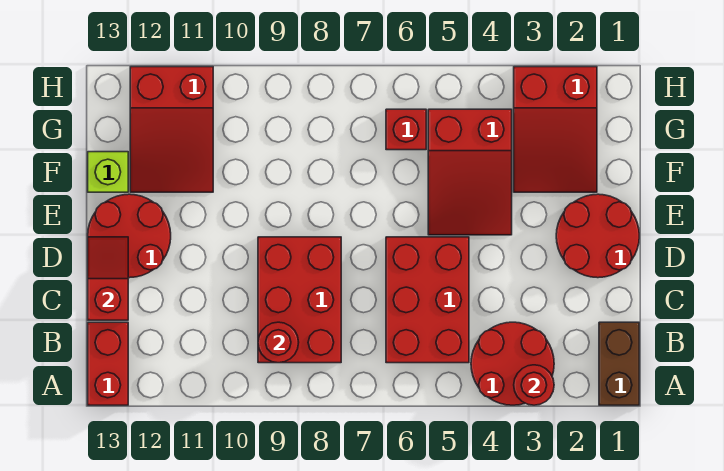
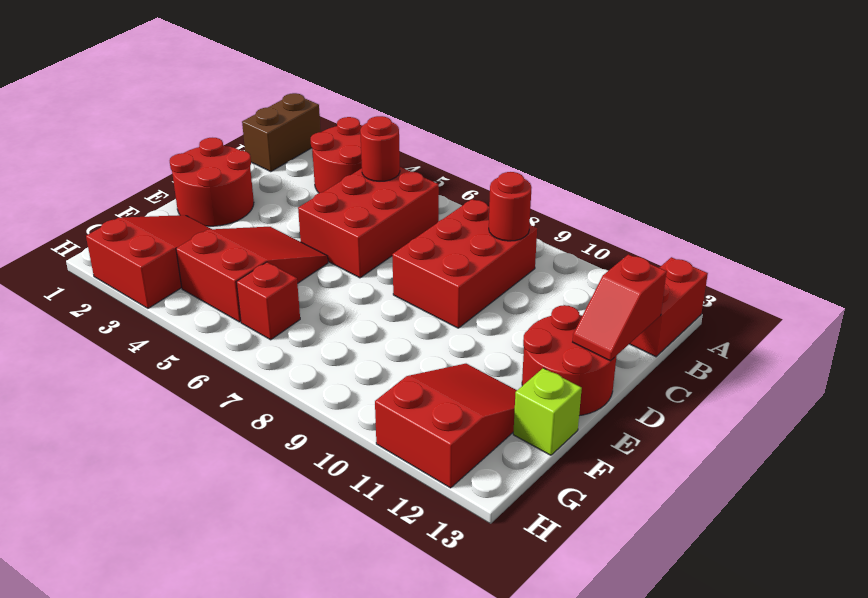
red round brick A3 level 2 -> red round brick B5 level 2

